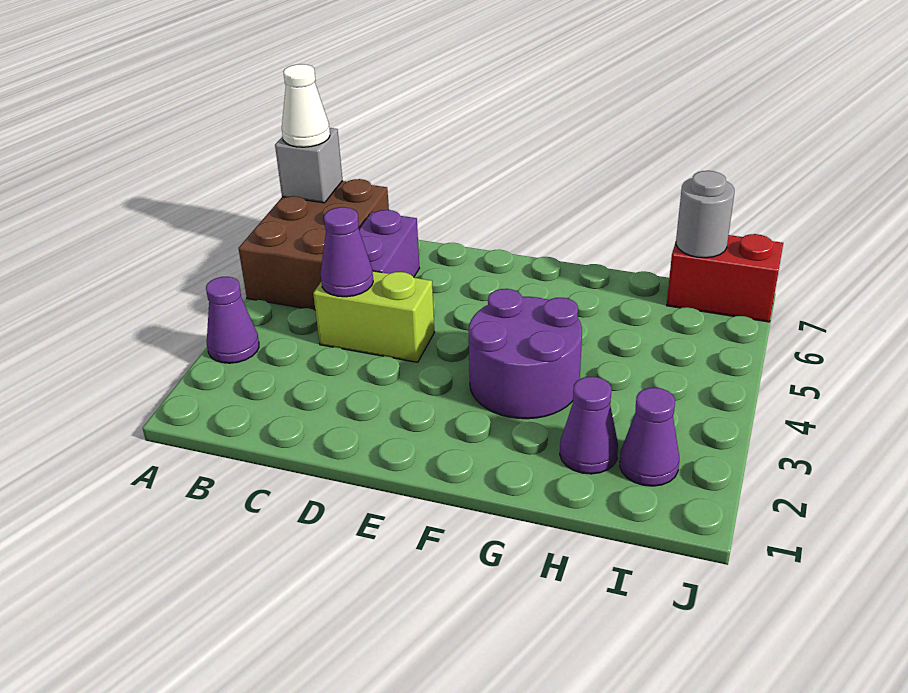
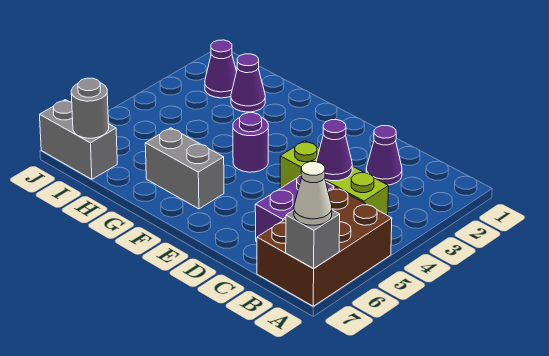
purple cone A3 level 1 -> purple cone C2 level 1
lime brick C4:D4 level 1 -> lime brick B4:D4 level 1
purple round brick F3:G4 level 1 -> purple round brick F4 level 1
none -> grey brick F6:G6 level 1
red brick I7:J7 level 1 -> grey brick I7:J7 level 1

